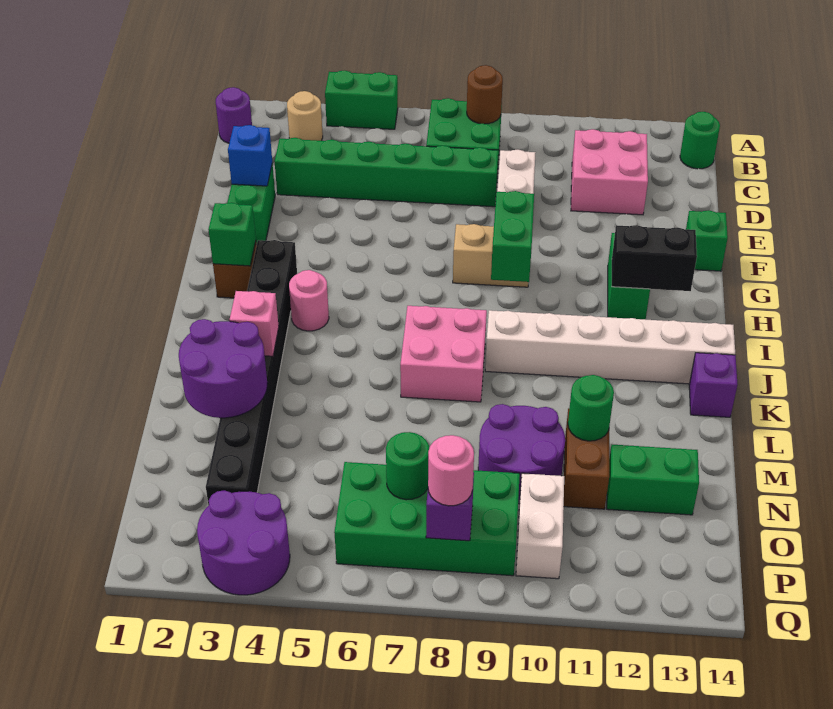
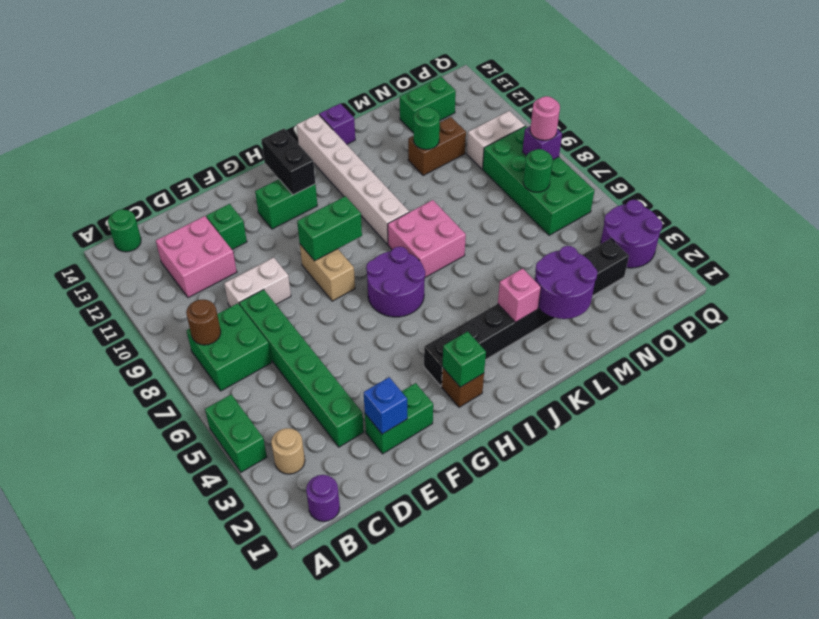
green brick F14 level 1 -> green brick E12 level 1
pink round brick I4 level 1 -> none
purple round brick M9:N10 level 1 -> purple round brick H6:I7 level 1
green brick N12:N13 level 1 -> green brick N13:O13 level 1

